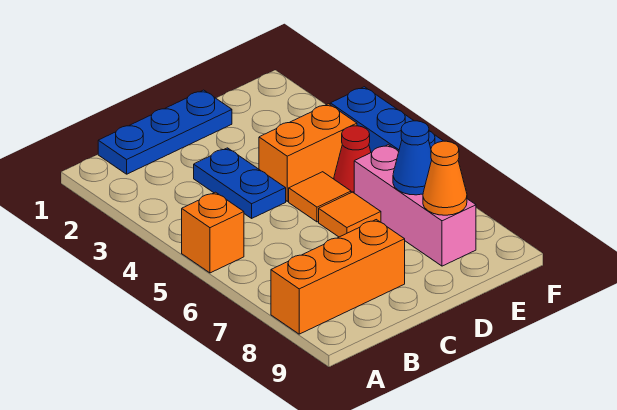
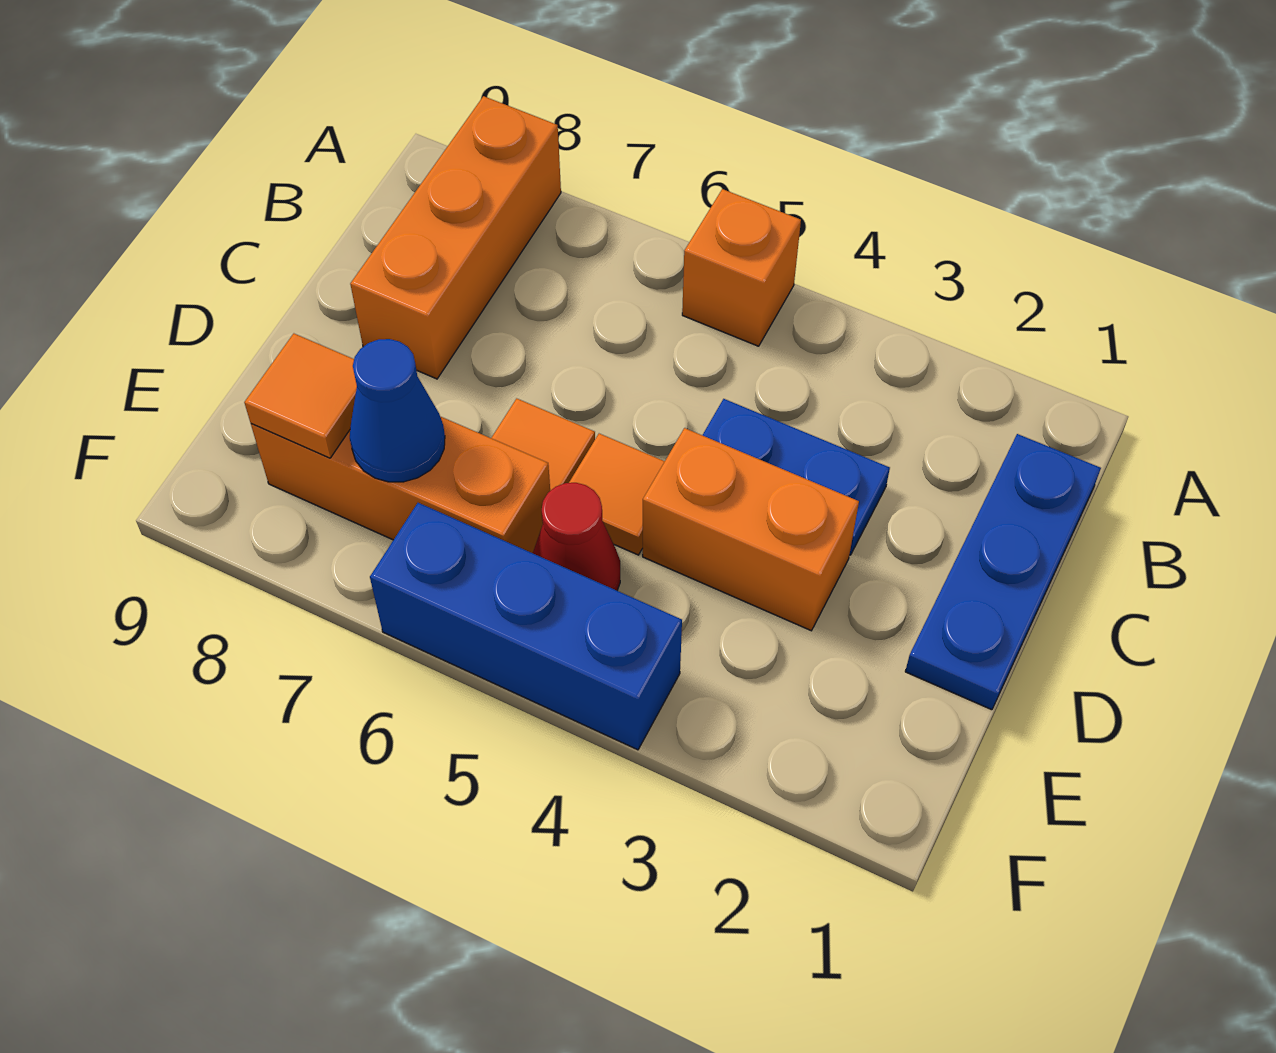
orange brick D4:E4 level 1 -> orange brick D3:D4 level 1
pink brick E6:E8 level 1 -> orange brick E6:E8 level 1
orange cone E8 level 2 -> orange tile E8 level 2

